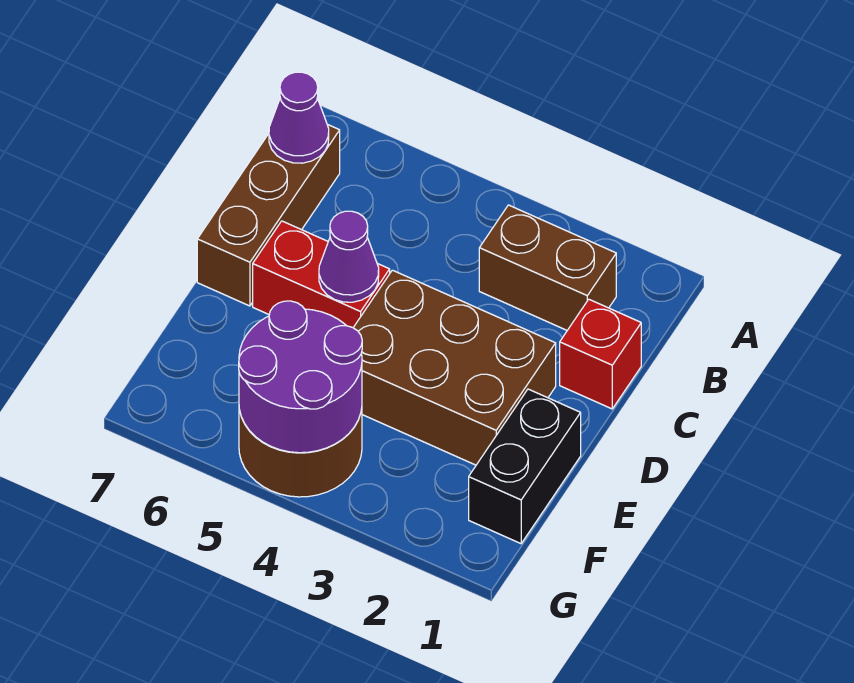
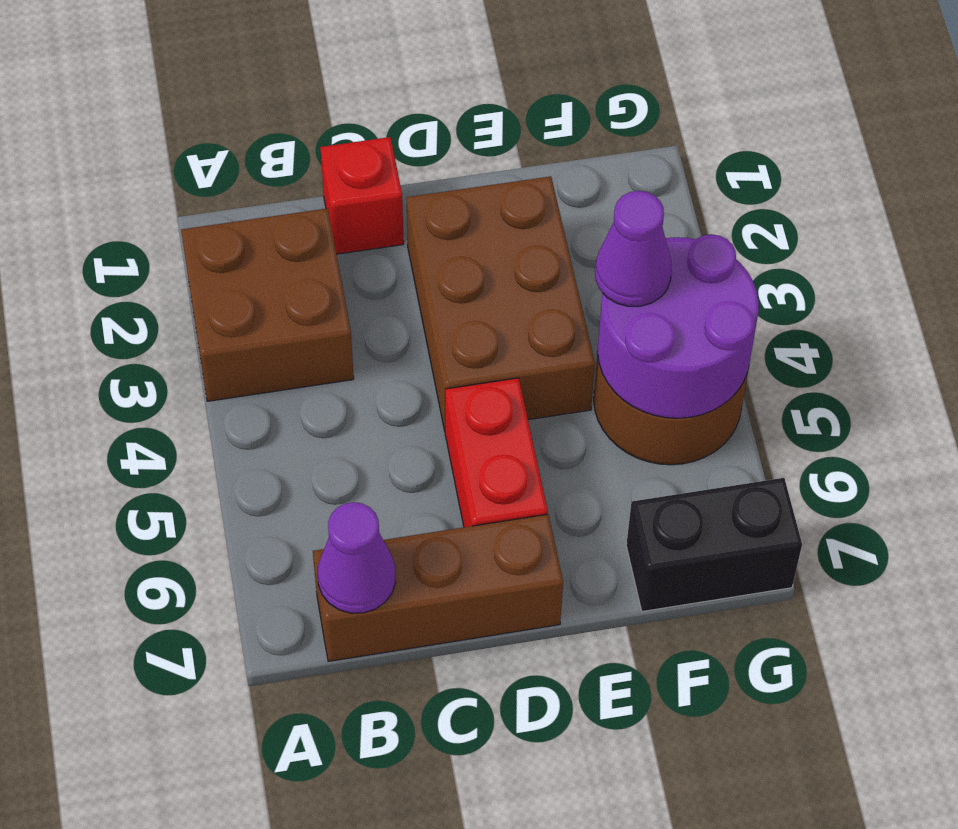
brown brick B2:B3 level 1 -> brown brick A2:B3 level 1
purple cone D5 level 2 -> purple cone F4 level 3
black brick E1:F1 level 1 -> black brick F7:G7 level 1

